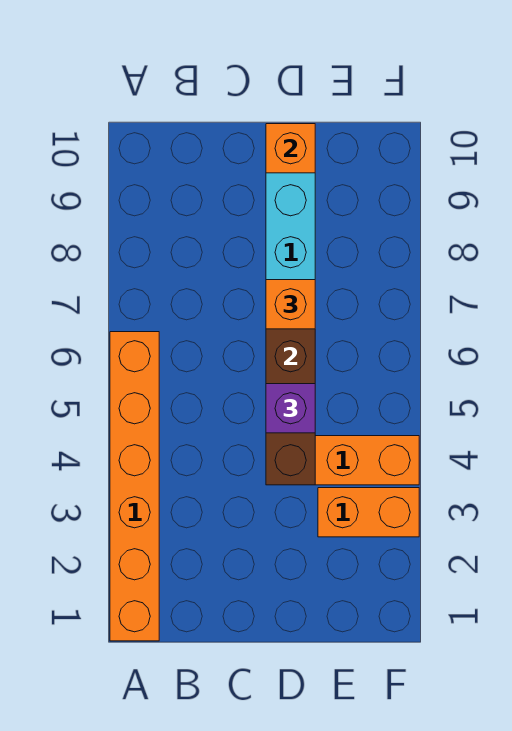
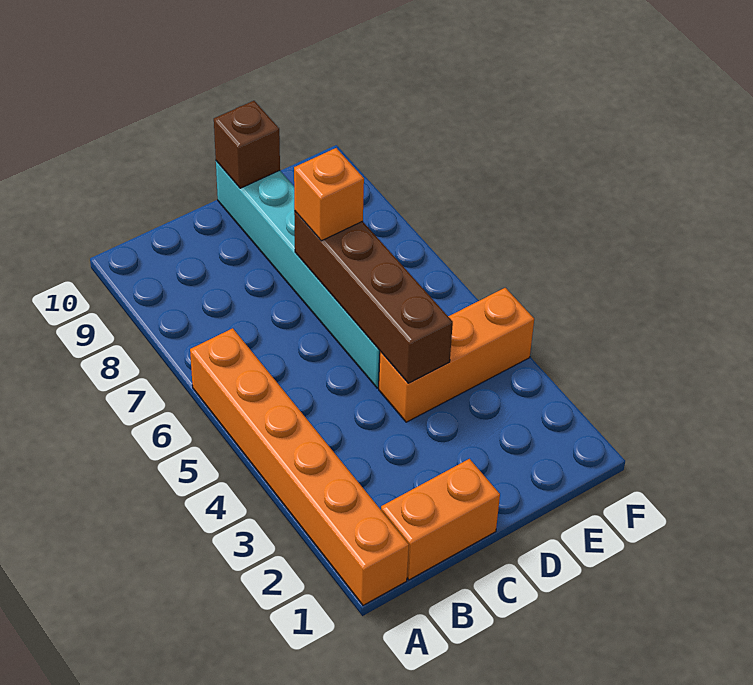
purple brick D5 level 3 -> none
orange brick D10 level 2 -> brown brick D10 level 2
orange brick E3:F3 level 1 -> orange brick B1:C1 level 1

